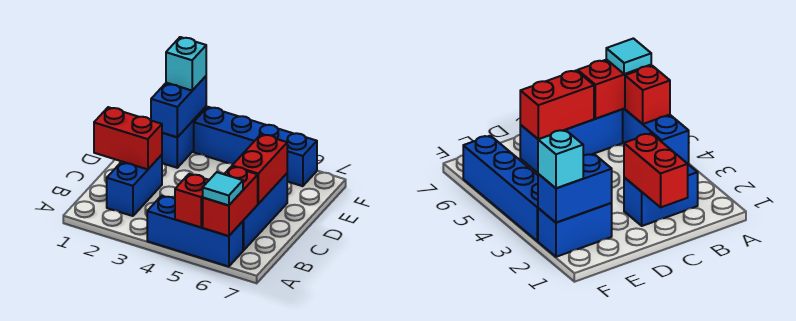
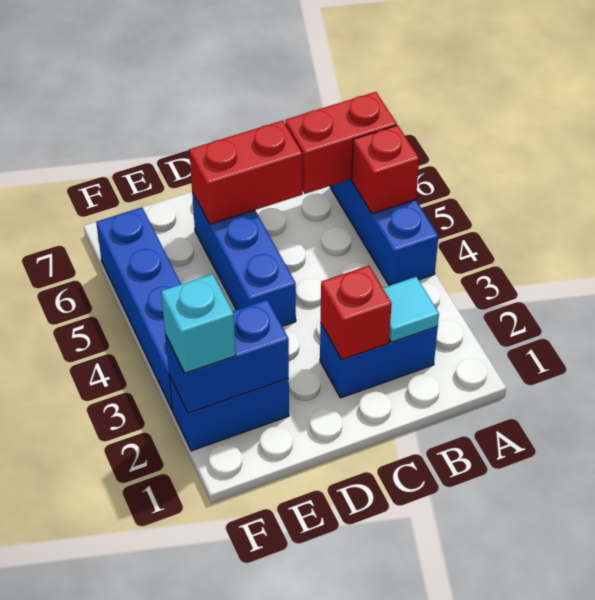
cyan tile A6 level 3 -> cyan tile B2 level 2
blue brick B6:D6 level 1 -> blue brick D4:D6 level 1
red brick C1:C2 level 2 -> red brick C2 level 2

